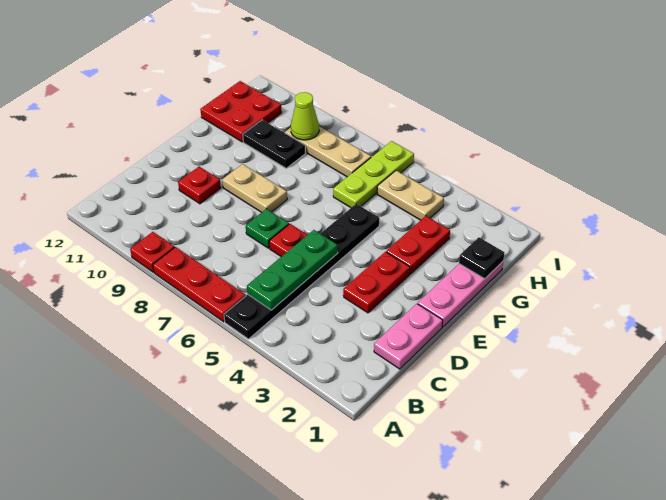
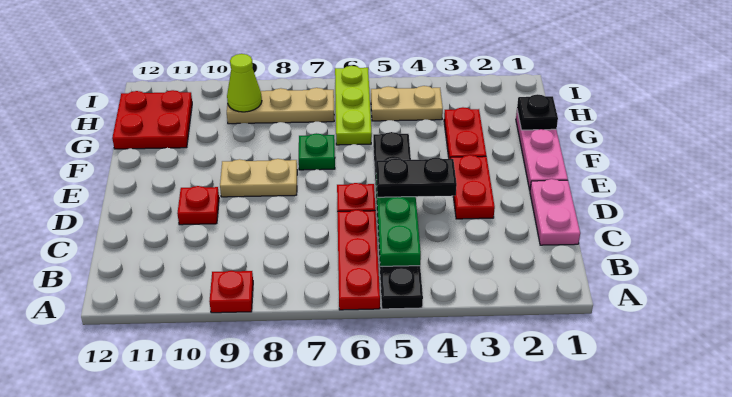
red plate A6:A8 level 1 -> red plate A6:C6 level 1
green plate D7 level 1 -> green plate F7 level 1
black plate G9:G10 level 1 -> black plate D4:D5 level 3

